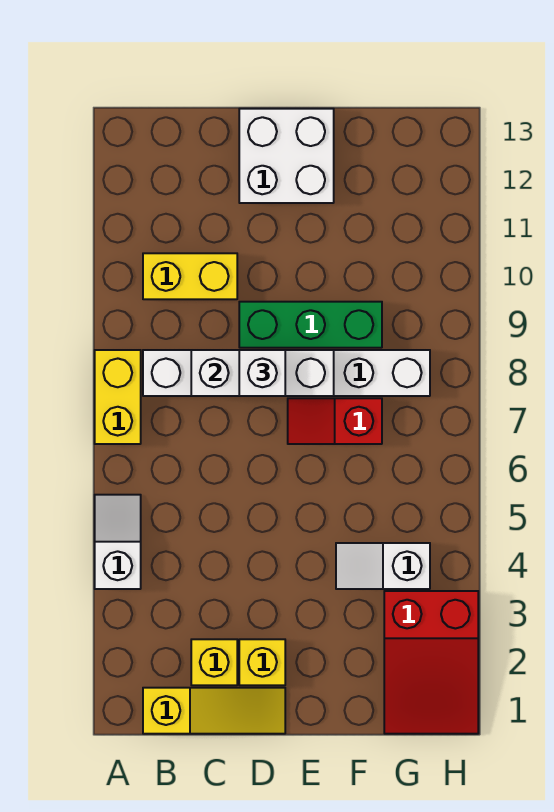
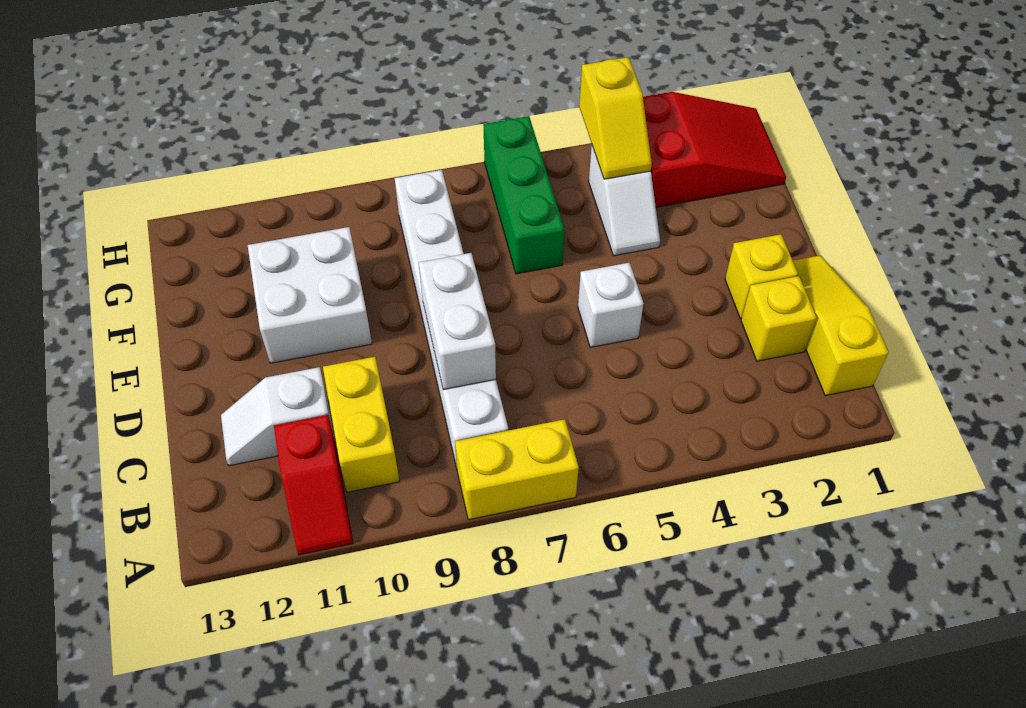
white slope A4:A5 level 1 top 4 -> white slope C11:C12 level 1 top 11
white brick C8:E8 level 2 -> white brick C8:D8 level 2
white brick D8 level 3 -> white brick D5 level 1
green brick D9:F9 level 1 -> green brick F6:H6 level 1
white brick D12:E13 level 1 -> white brick E10:F11 level 1
red slope E7:F7 level 1 top F -> red slope A11:B11 level 1 top B
none -> yellow slope G4:H4 level 2 top H

